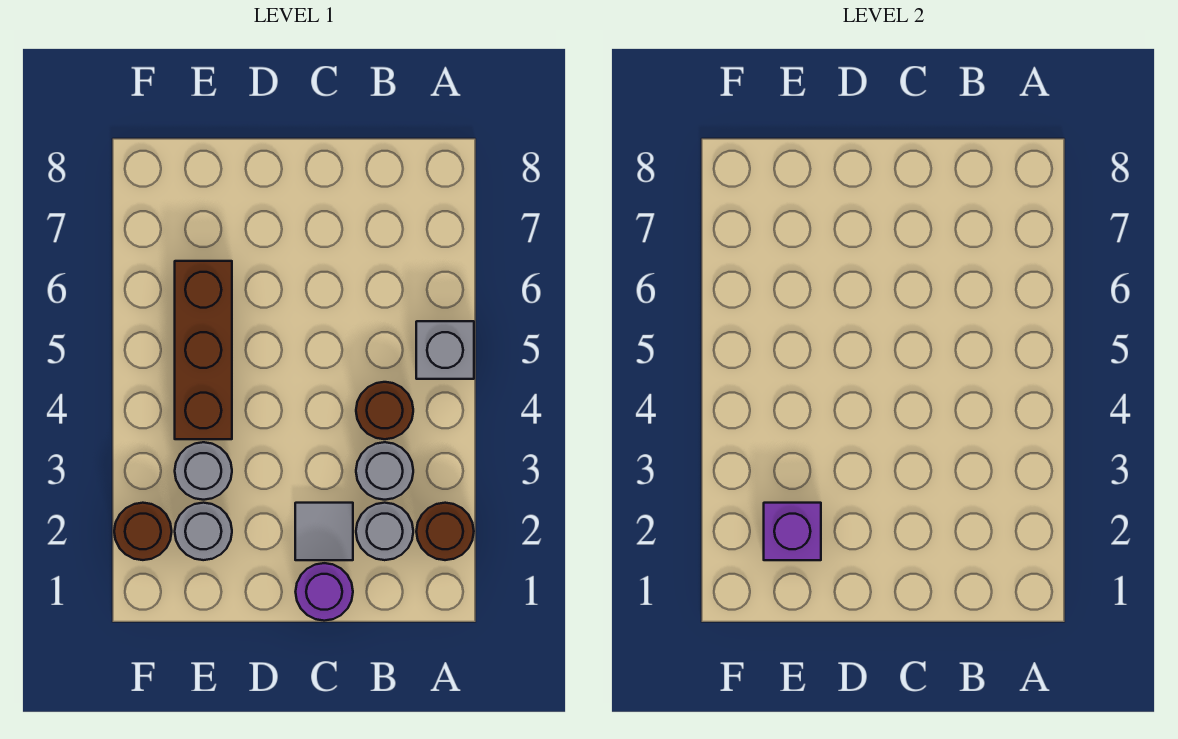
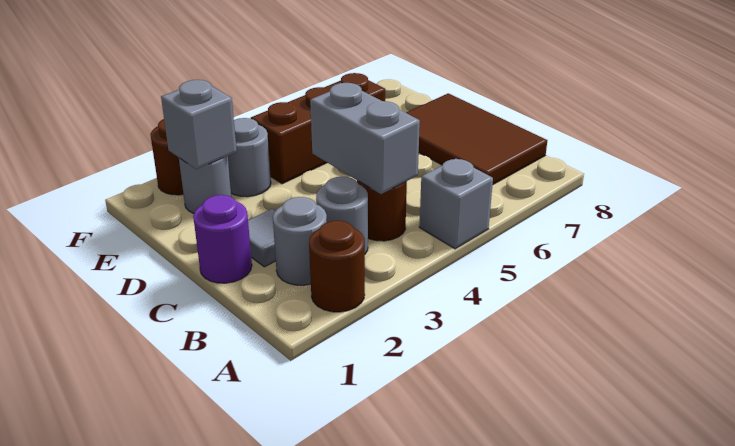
none -> grey brick B4:C4 level 2
none -> brown tile B7:D8 level 1
purple brick E2 level 2 -> grey brick E2 level 2

